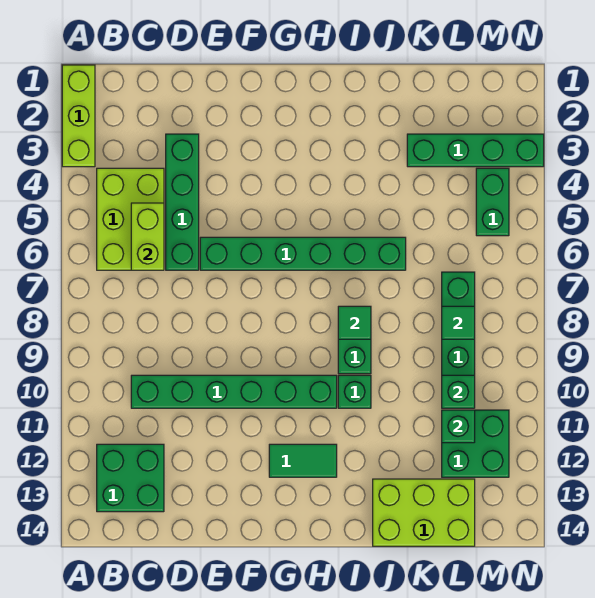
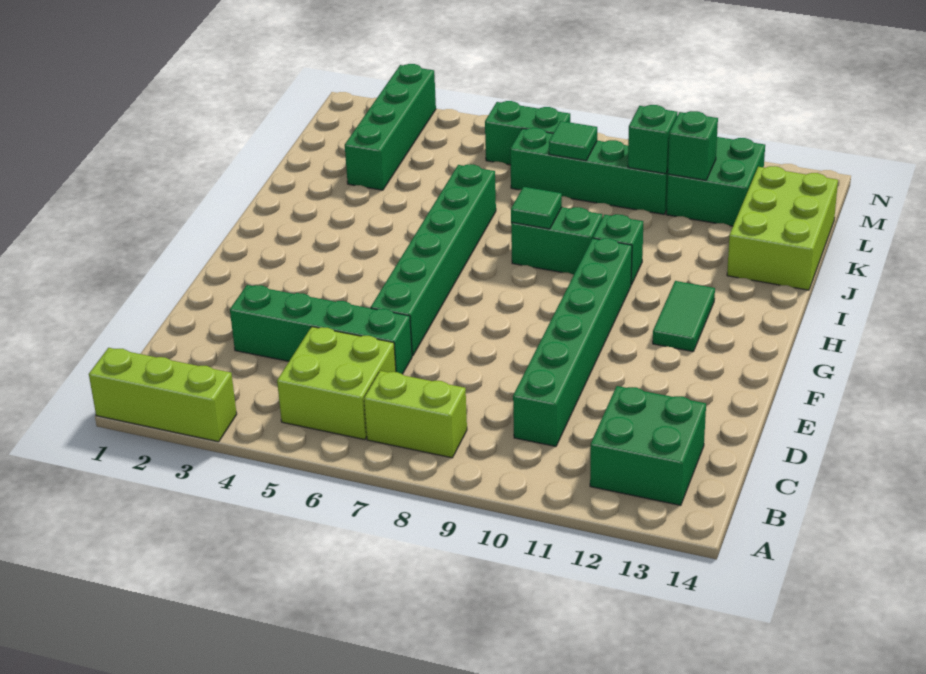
lime brick B4:C6 level 1 -> lime brick B5:C6 level 1
lime brick C5:C6 level 2 -> lime brick B7:B8 level 1
green brick M4:M5 level 1 -> green brick M6:M7 level 1

